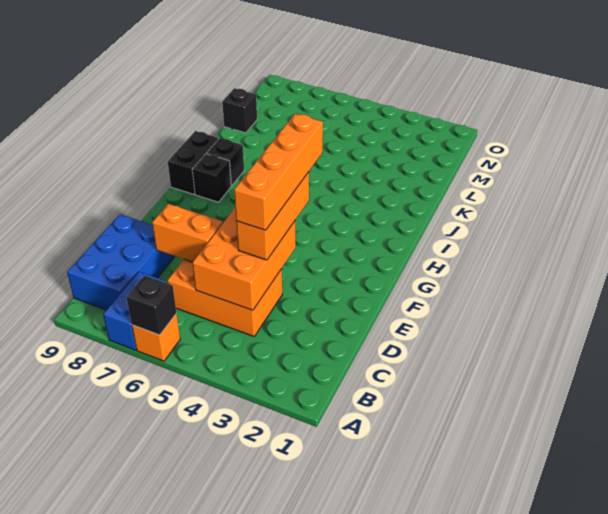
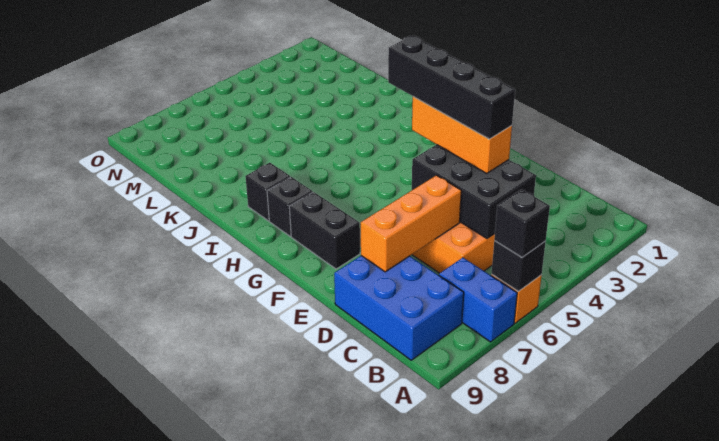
orange brick C4:E5 level 2 -> black brick C4:E5 level 2
orange brick D4:G4 level 4 -> black brick D4:G4 level 4
orange brick D6:D7 level 2 -> orange brick D6:D8 level 2
black brick H9:I9 level 1 -> black brick F8:G8 level 1
black brick L9 level 1 -> black brick A6 level 3

